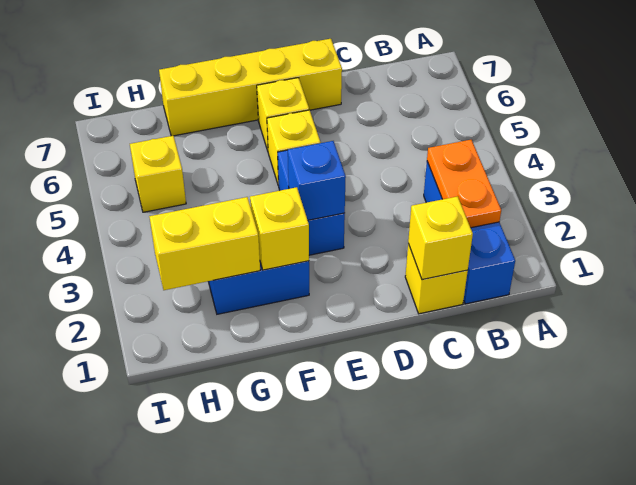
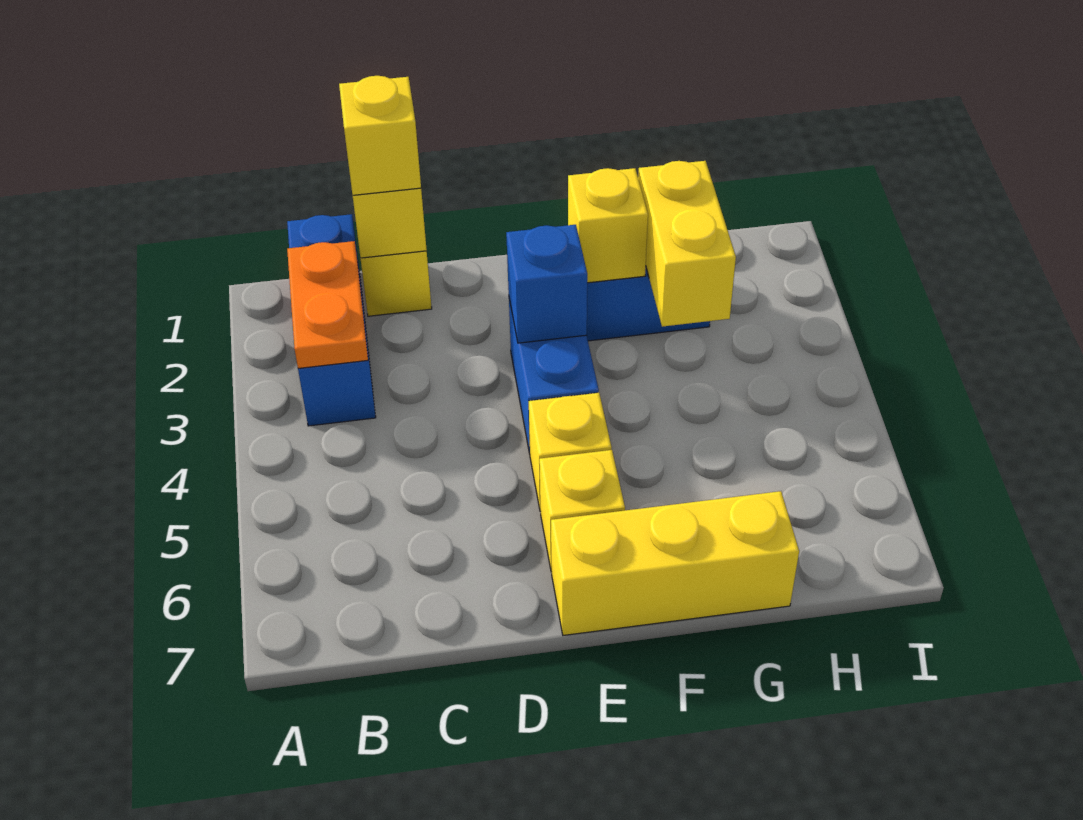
yellow brick D7:G7 level 1 -> yellow brick E7:G7 level 1
yellow brick G2:H2 level 2 -> yellow brick G2:G3 level 2
yellow brick H5 level 1 -> yellow brick C1 level 3

